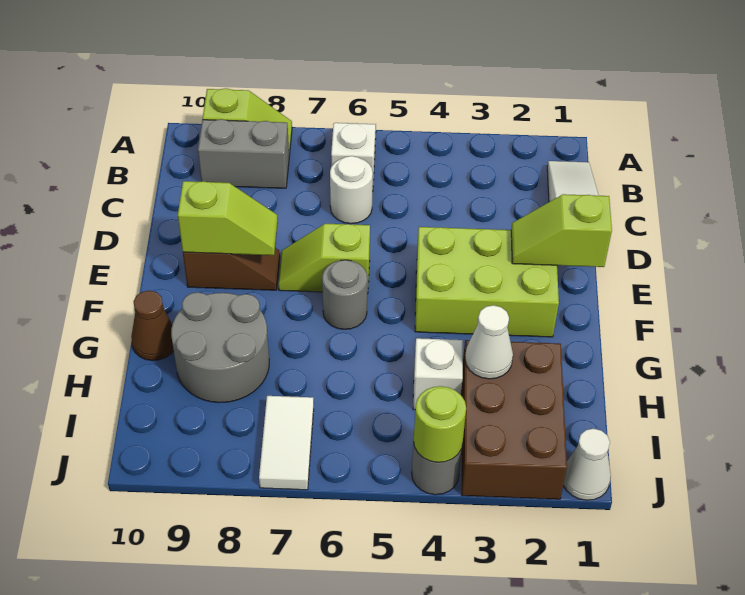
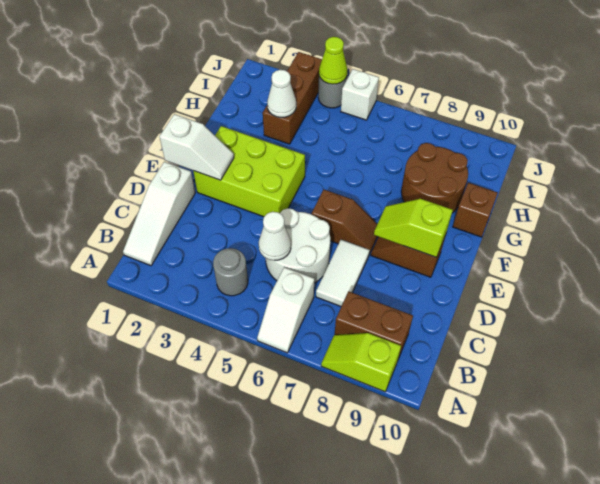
grey brick B8:B9 level 1 -> brown brick B8:B9 level 1
white round brick C6 level 1 -> white round brick C5:D6 level 1
lime slope E1:E2 level 2 top 1 -> white slope E1:E2 level 2 top 1
lime slope E6:E7 level 1 top 6 -> brown slope E6:E7 level 1 top 6
grey round brick F6 level 1 -> grey round brick B4 level 1
grey round brick G8:H9 level 1 -> brown round brick G8:H9 level 1
brown cone G10 level 1 -> brown brick G10 level 1
brown brick H2:J3 level 1 -> brown brick H3:J3 level 1
white brick H4 level 1 -> white brick J5 level 1
white tile I7:J7 level 1 -> white tile C7:D7 level 1
white cone J1 level 1 -> white cone C5 level 2
lime round brick J4 level 2 -> lime cone J4 level 2

